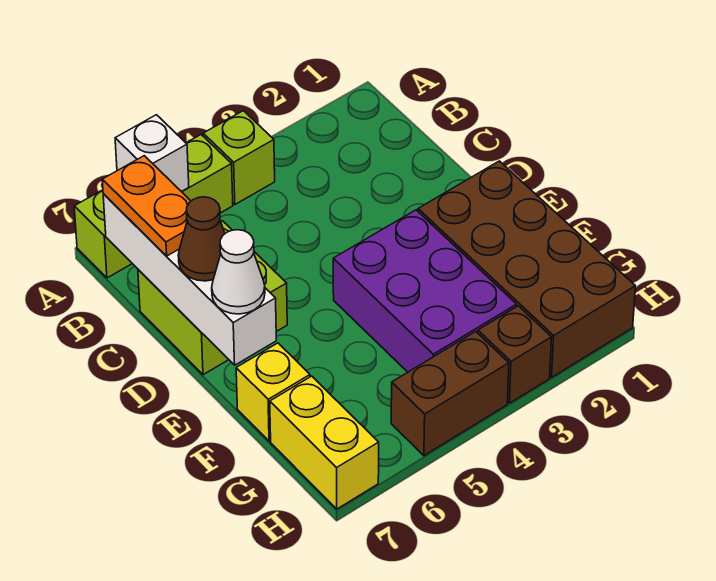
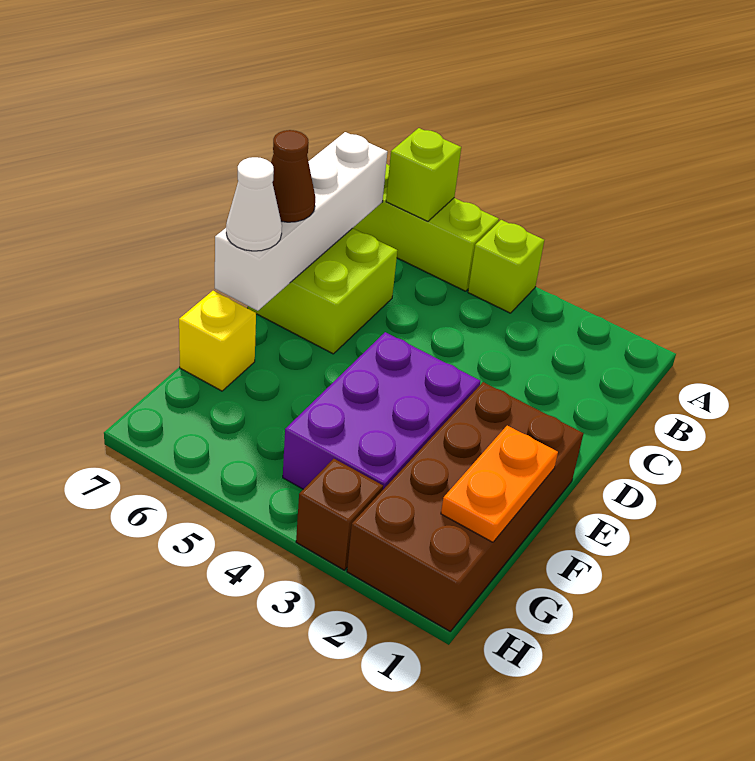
white brick A6 level 2 -> lime brick A6 level 2
orange plate B7:C7 level 3 -> orange plate F1:G1 level 2
yellow brick G7:H7 level 1 -> none
brown brick H4:H5 level 1 -> none

